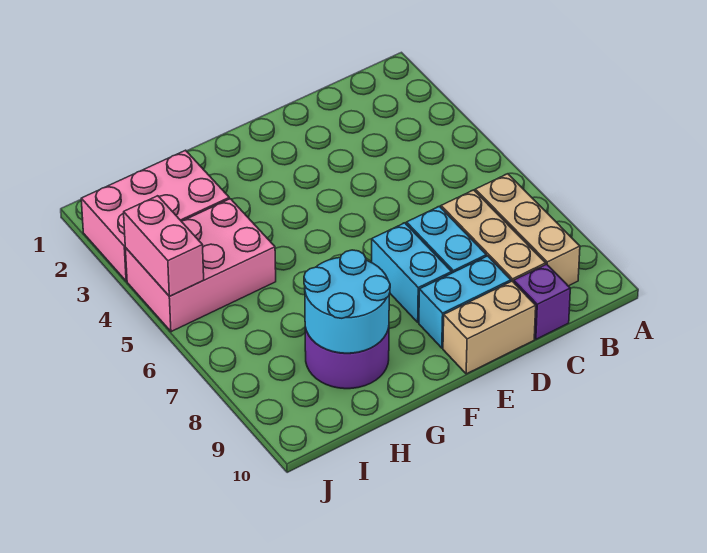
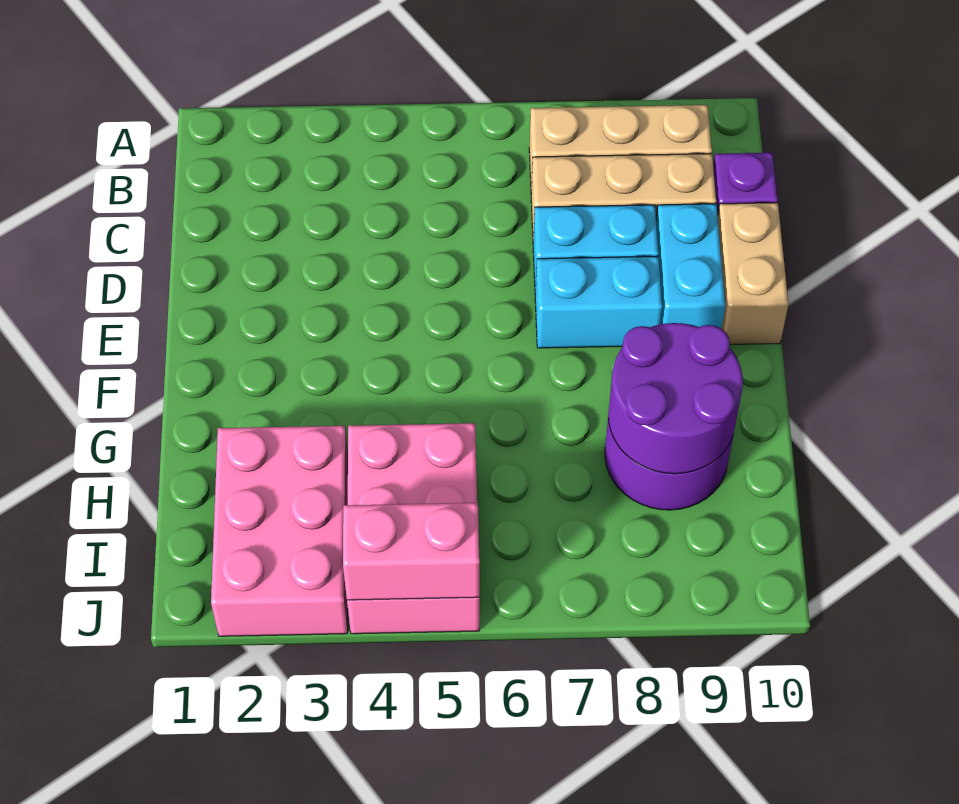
cyan round brick G8:H9 level 2 -> purple round brick G8:H9 level 2

